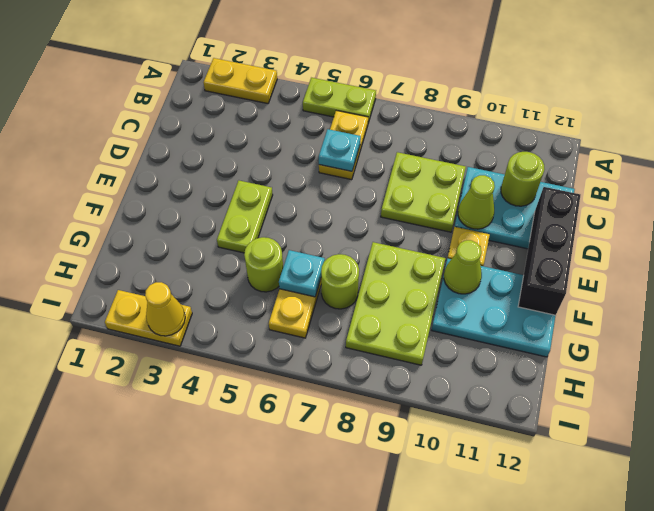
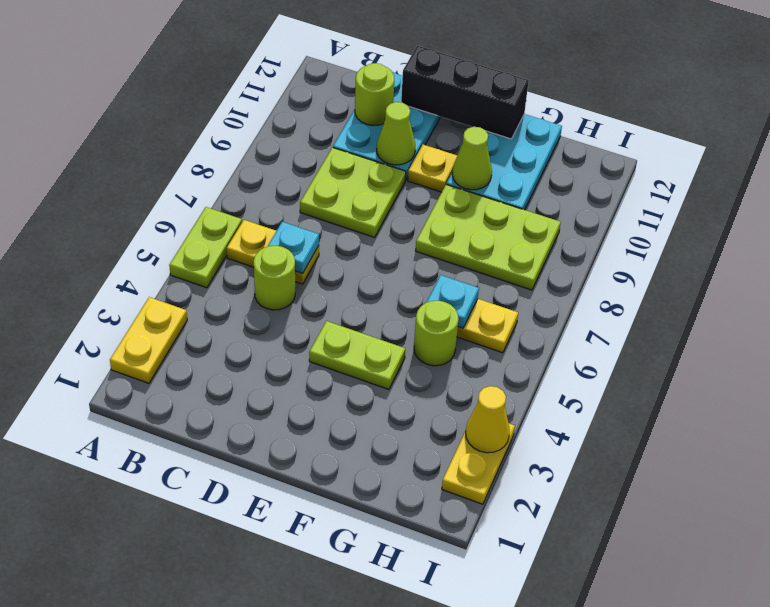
lime round brick G7 level 1 -> lime round brick C5 level 1

